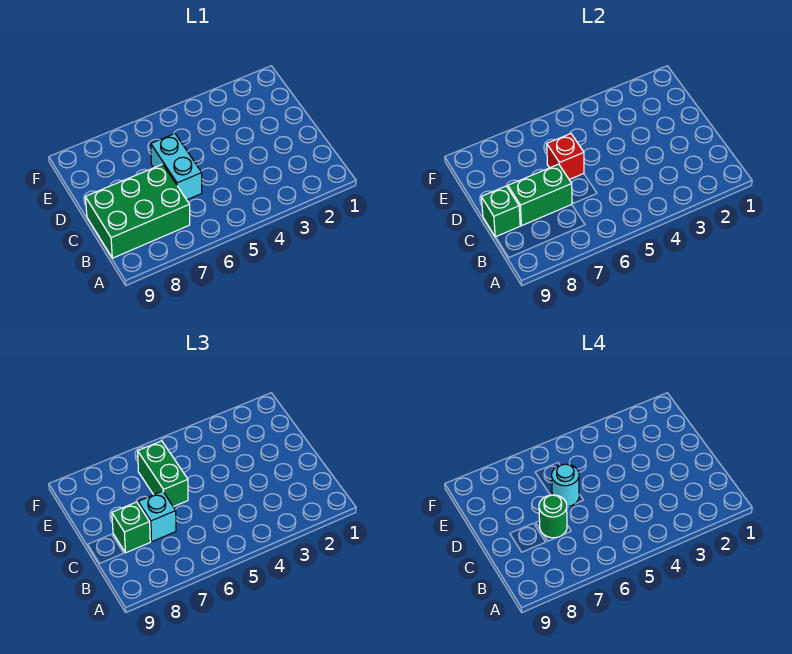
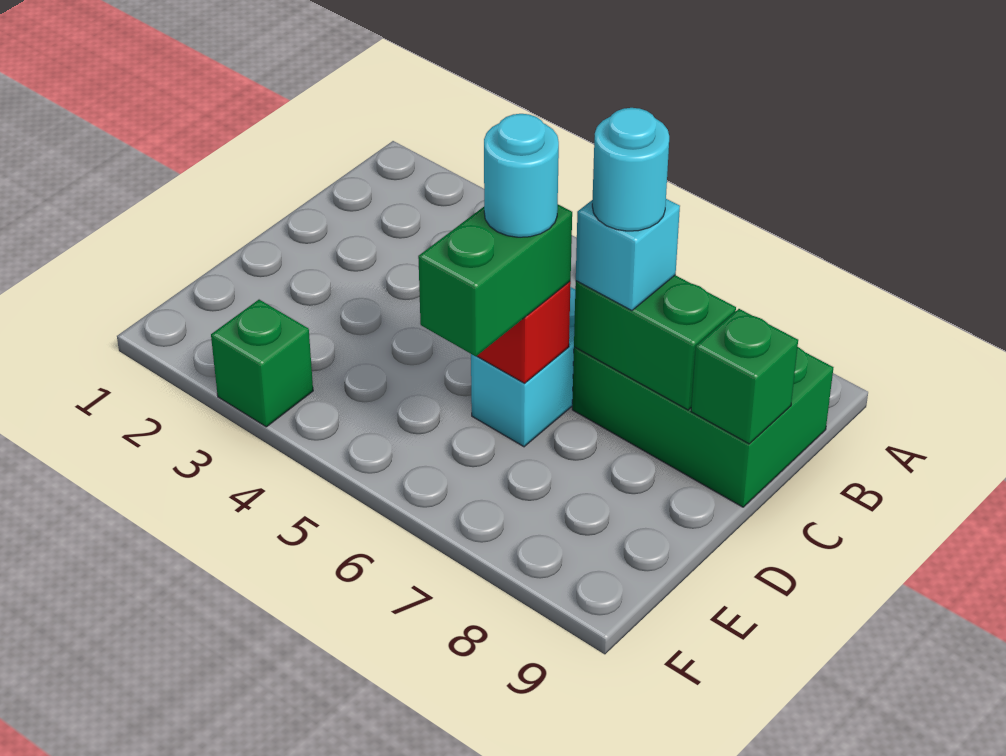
green round brick C7 level 4 -> cyan round brick C7 level 4
green brick C8 level 3 -> green brick F3 level 1

